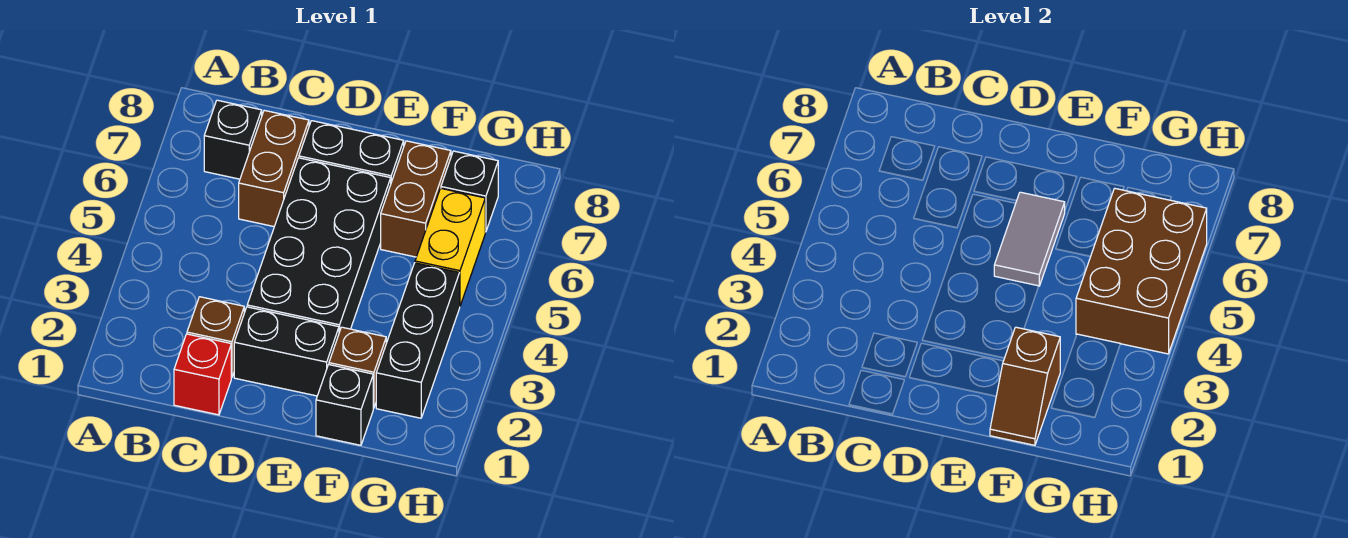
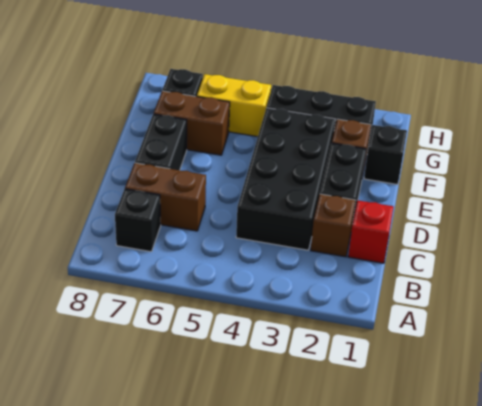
black brick D3:E6 level 1 -> black brick C3:F4 level 1
grey tile E5:E6 level 2 -> none
brown slope F1:F2 level 2 top 2 -> none
brown brick G4:H6 level 2 -> none

